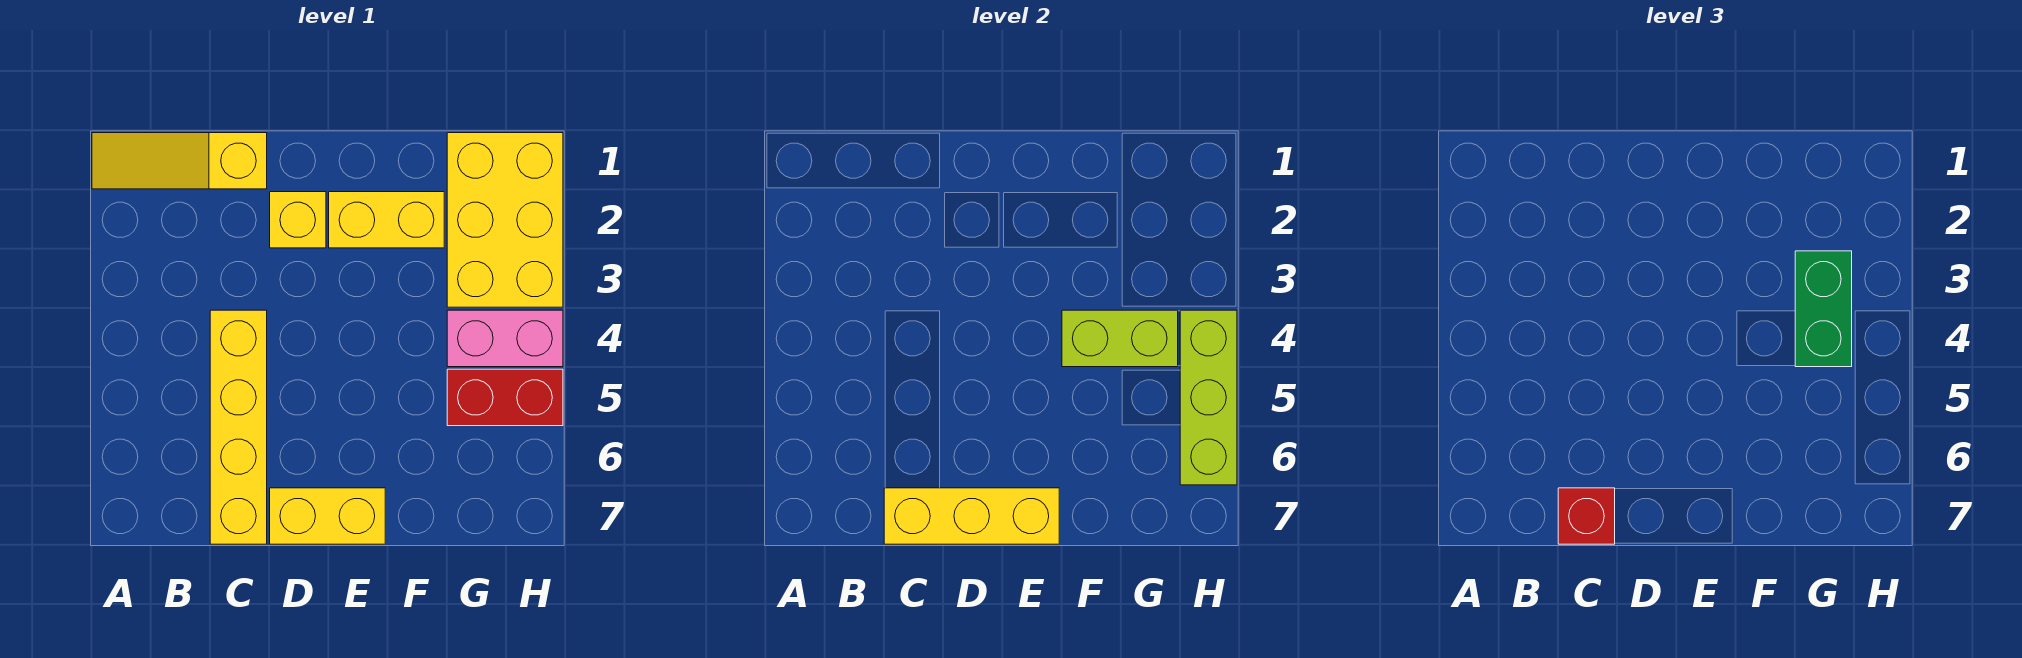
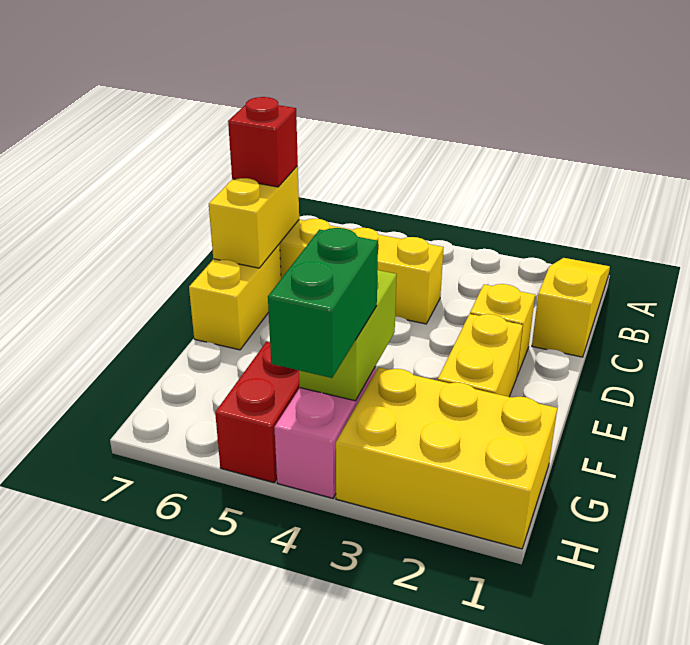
yellow brick C7:E7 level 2 -> yellow brick C7:D7 level 2
green brick G3:G4 level 3 -> green brick G4:H4 level 3
lime brick H4:H6 level 2 -> none

